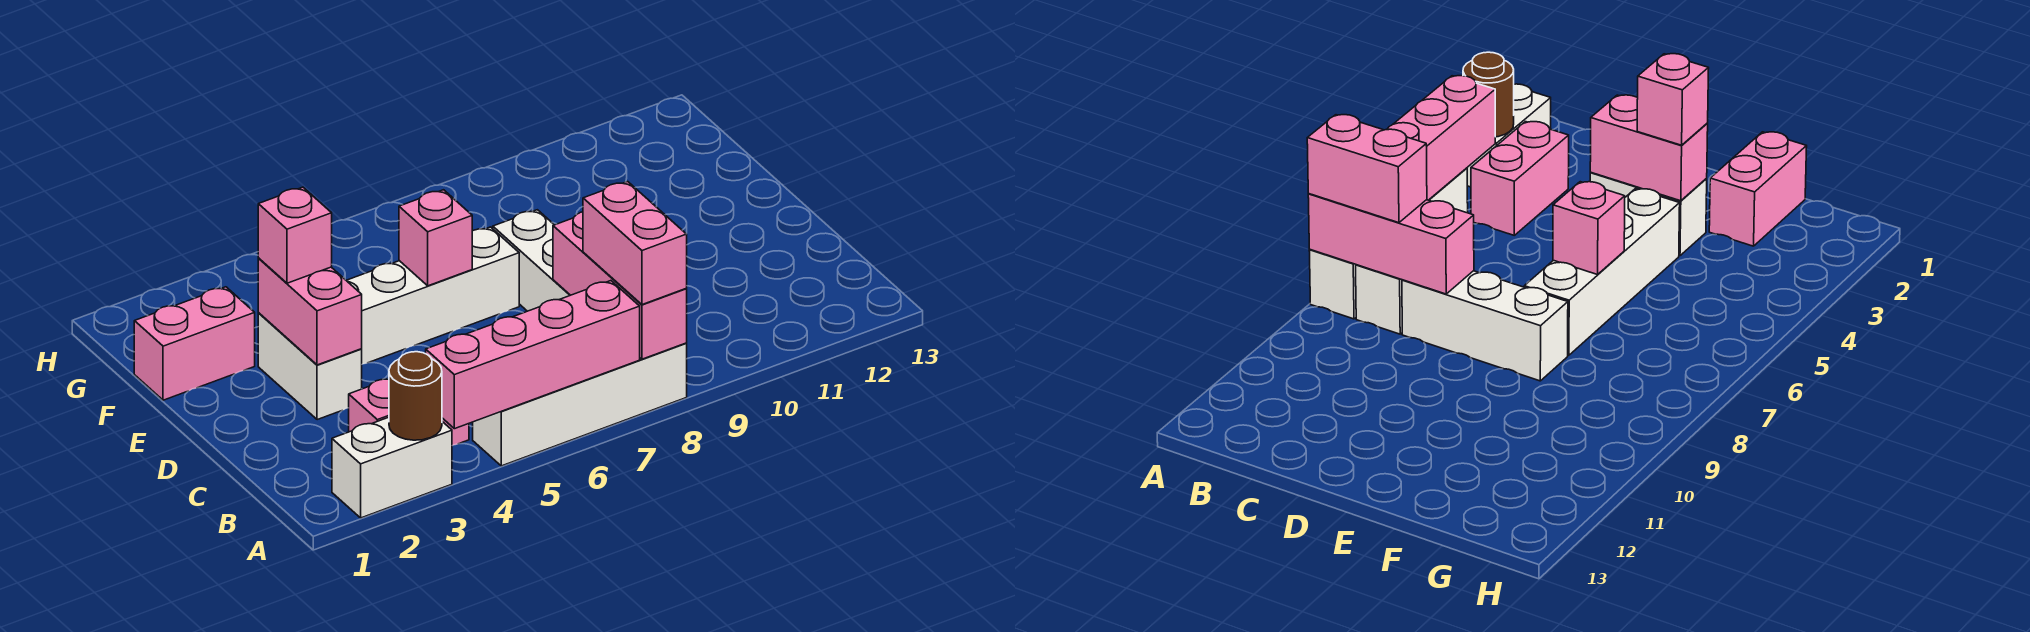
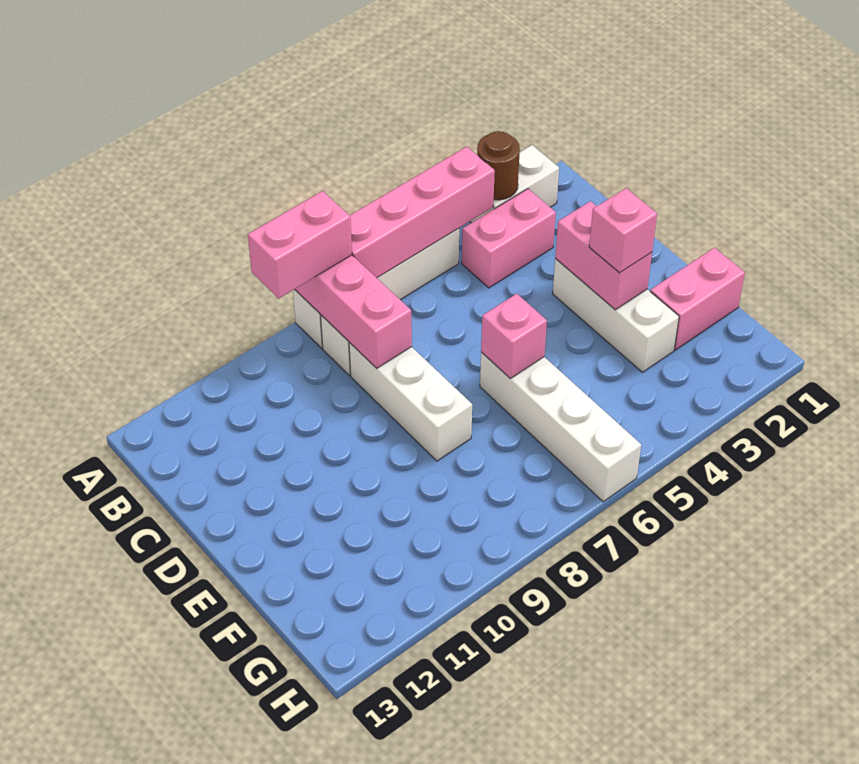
pink brick A8:B8 level 3 -> pink brick A8:A9 level 3
white brick D3:E3 level 1 -> white brick D3:F3 level 1
white brick E4:E7 level 1 -> white brick E6:H6 level 1

